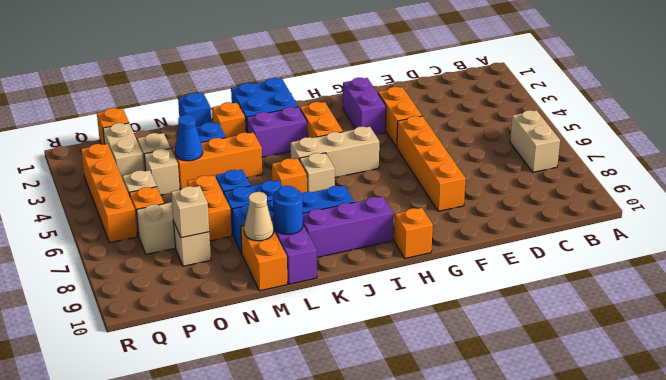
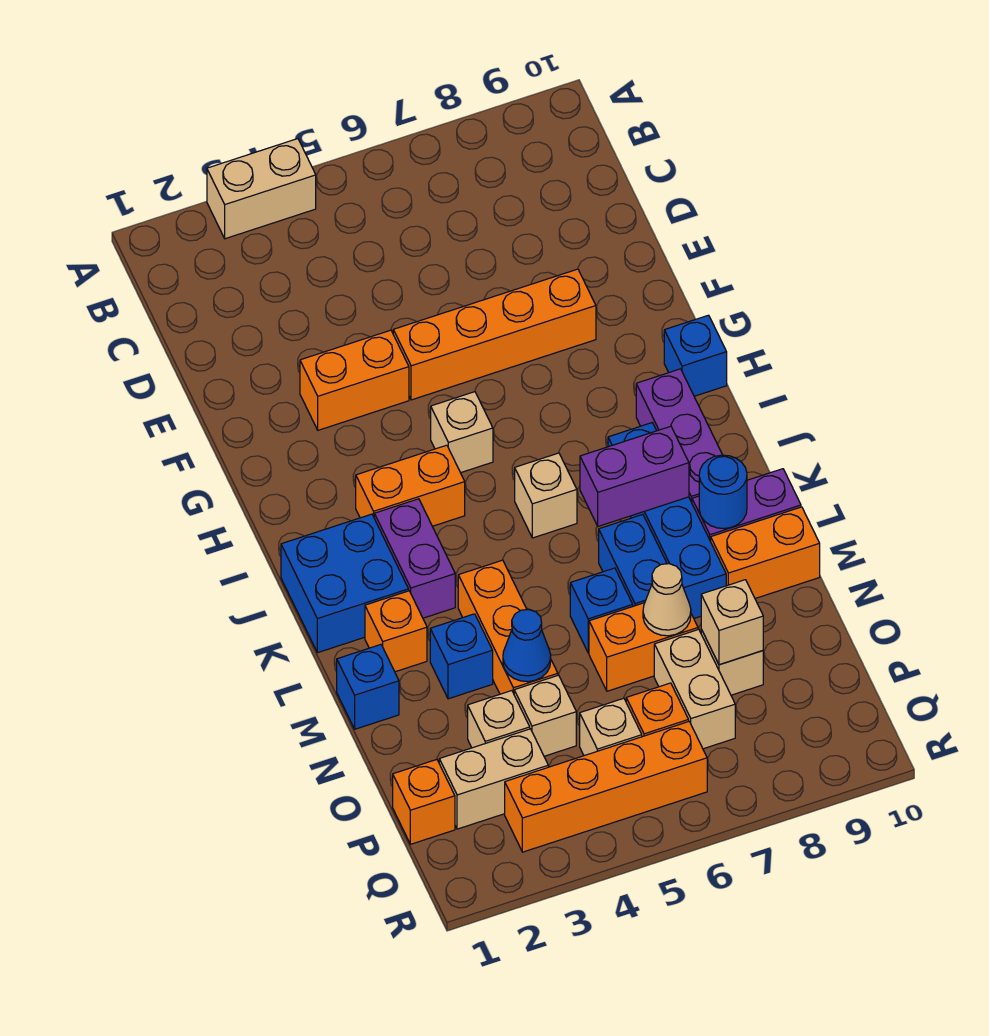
tan brick B6:B7 level 1 -> tan brick A3:A4 level 1
purple brick G2:G3 level 1 -> purple brick K7:K8 level 2
tan brick H5:J5 level 1 -> tan brick H5 level 1
orange brick H10 level 1 -> blue brick H10 level 1
orange brick K6 level 1 -> none
tan cone M9 level 2 -> tan cone N7 level 2

